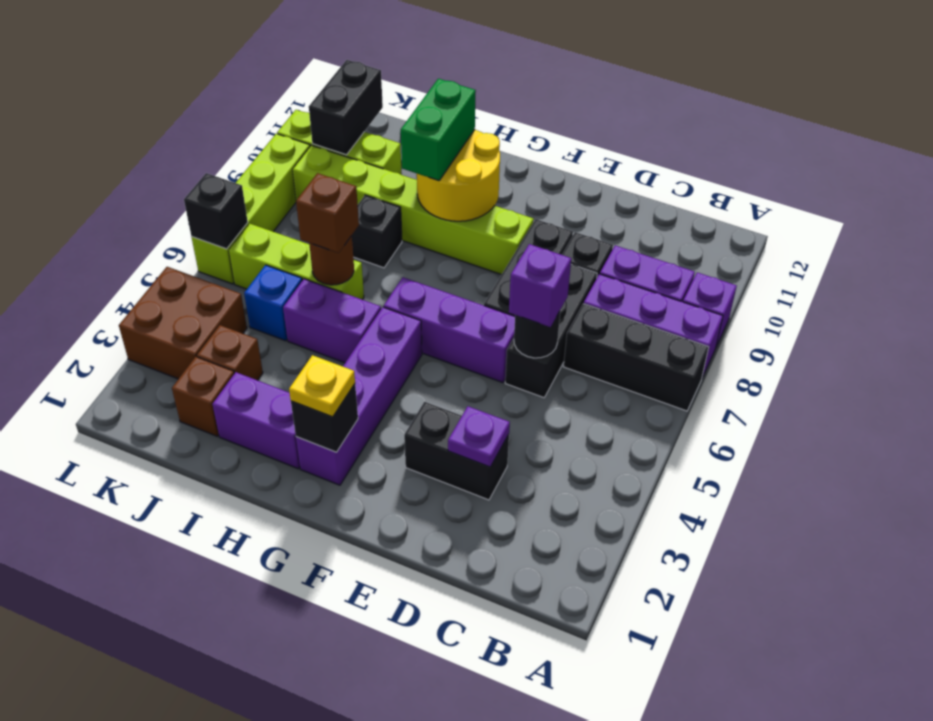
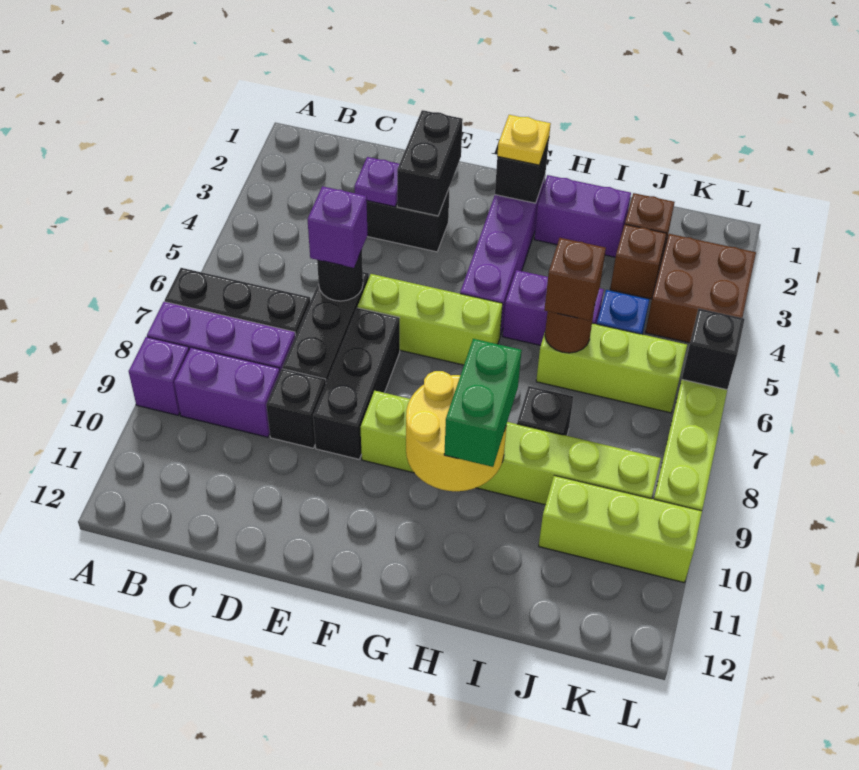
purple brick E6:G6 level 1 -> lime brick E6:G6 level 1
black brick K10:K11 level 2 -> black brick E2:E3 level 2

